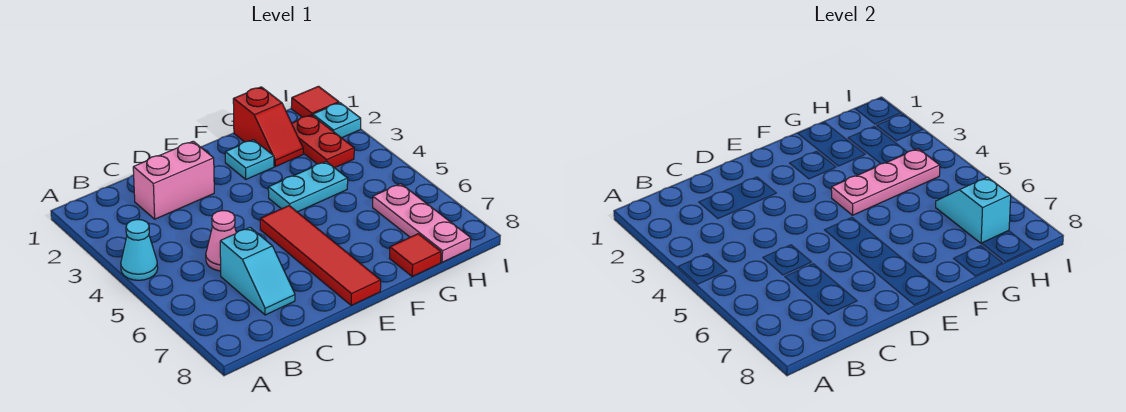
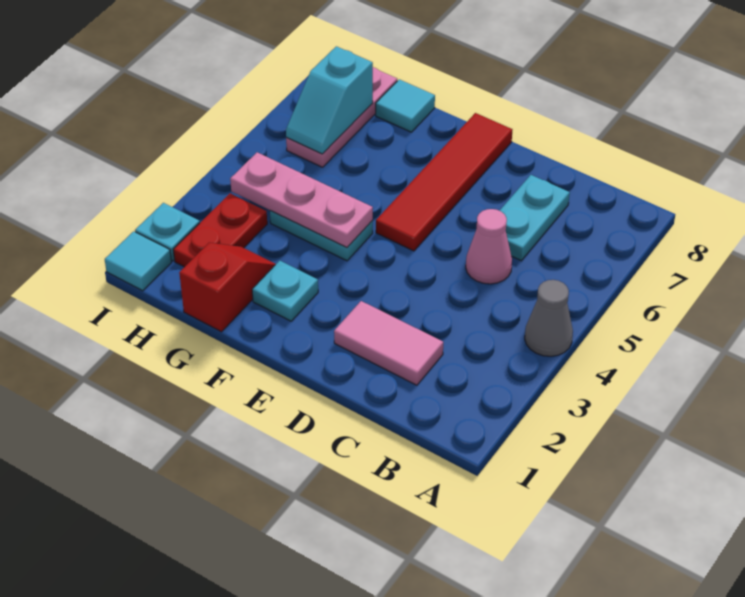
cyan cone A4 level 1 -> grey cone A4 level 1
pink brick C2:D2 level 1 -> pink tile C2:D2 level 1
cyan slope C6:C7 level 1 top 6 -> cyan plate C6:C7 level 1
red tile G8 level 1 -> cyan tile G8 level 1
red tile I1 level 1 -> cyan tile I1 level 1

